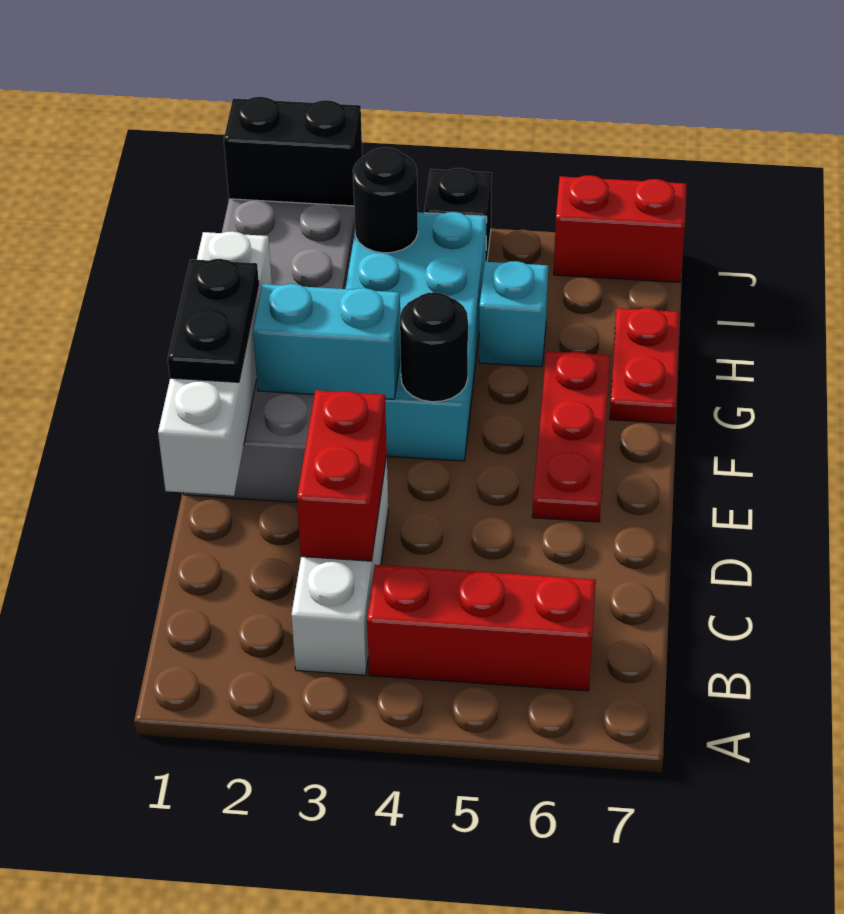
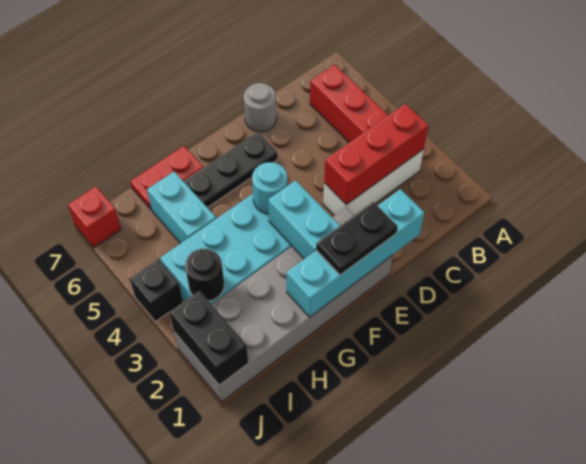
red brick C3:D3 level 2 -> red brick B3:D3 level 2
white brick D1:G1 level 2 -> cyan brick D1:G1 level 2
none -> grey round brick D7 level 1
red plate E6:G6 level 1 -> black plate E6:G6 level 1
black round brick F4 level 2 -> cyan round brick F4 level 2
cyan brick H5 level 1 -> cyan brick H5:H6 level 1
red brick J6:J7 level 1 -> red brick J7 level 1

